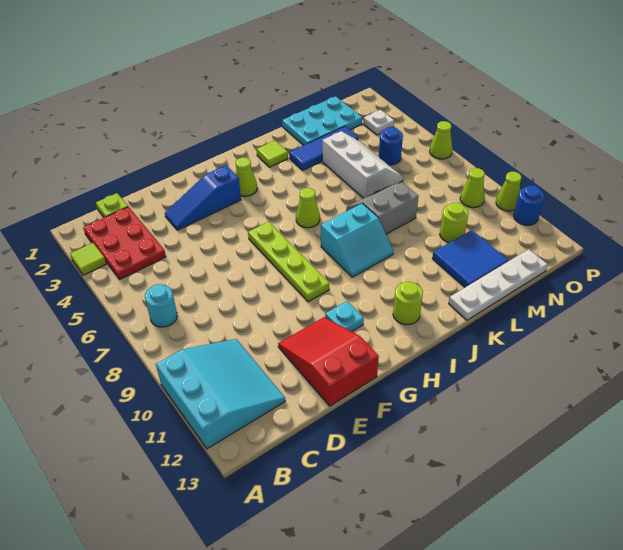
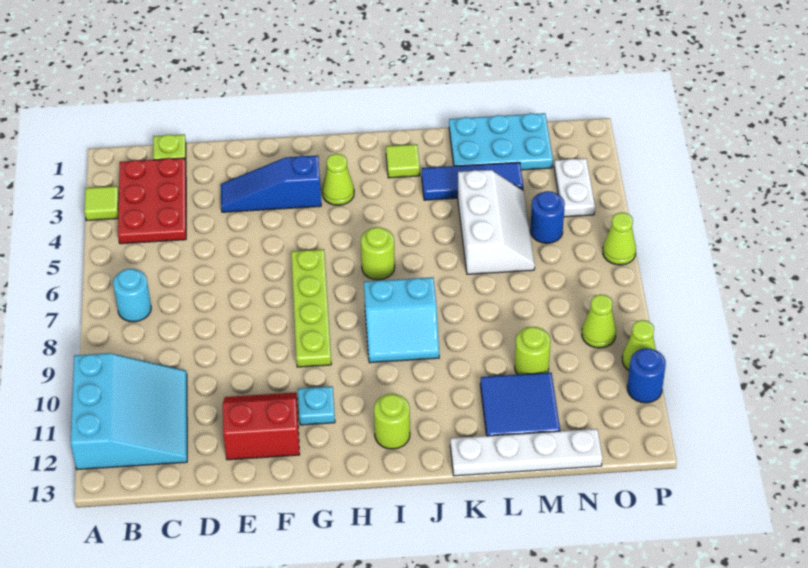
red slope E11:F13 level 1 top 13 -> red slope E11:F12 level 1 top 12
lime cone I6 level 1 -> lime round brick I6 level 1
grey slope K7:L8 level 1 top 8 -> none
white plate O3 level 1 -> white plate O3:O4 level 1

